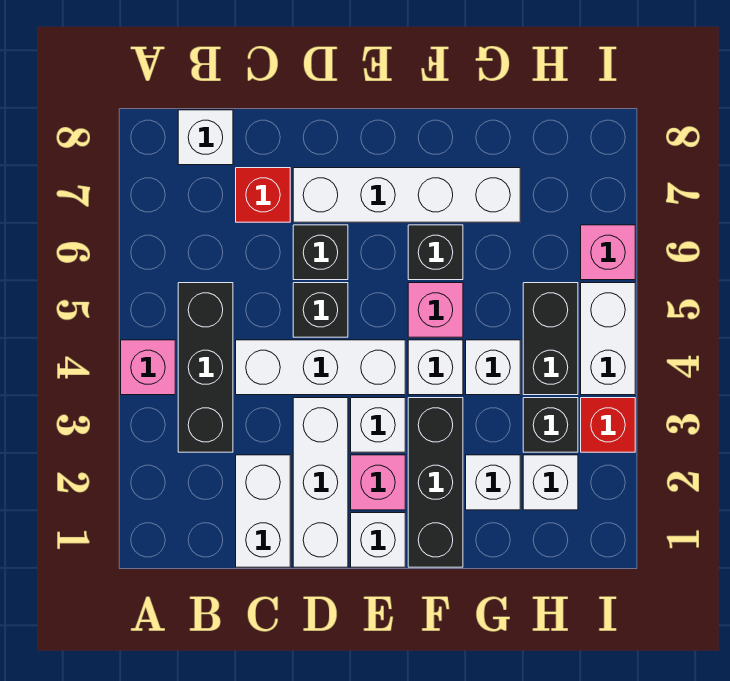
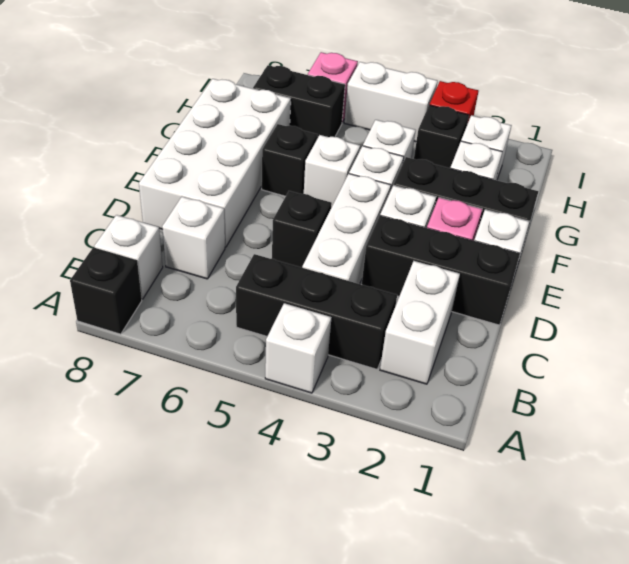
pink brick A4 level 1 -> white brick A4 level 1
white brick C1:C2 level 1 -> white brick B2:C2 level 1
red brick C7 level 1 -> white brick C7 level 1
white brick D1:D3 level 1 -> black brick D1:D3 level 1
black brick D6 level 1 -> black brick A8 level 1
white brick D7:G7 level 1 -> white brick D7:G8 level 1
pink brick F5 level 1 -> white brick F5 level 1
black brick H4:H5 level 1 -> black brick H6:H7 level 1

